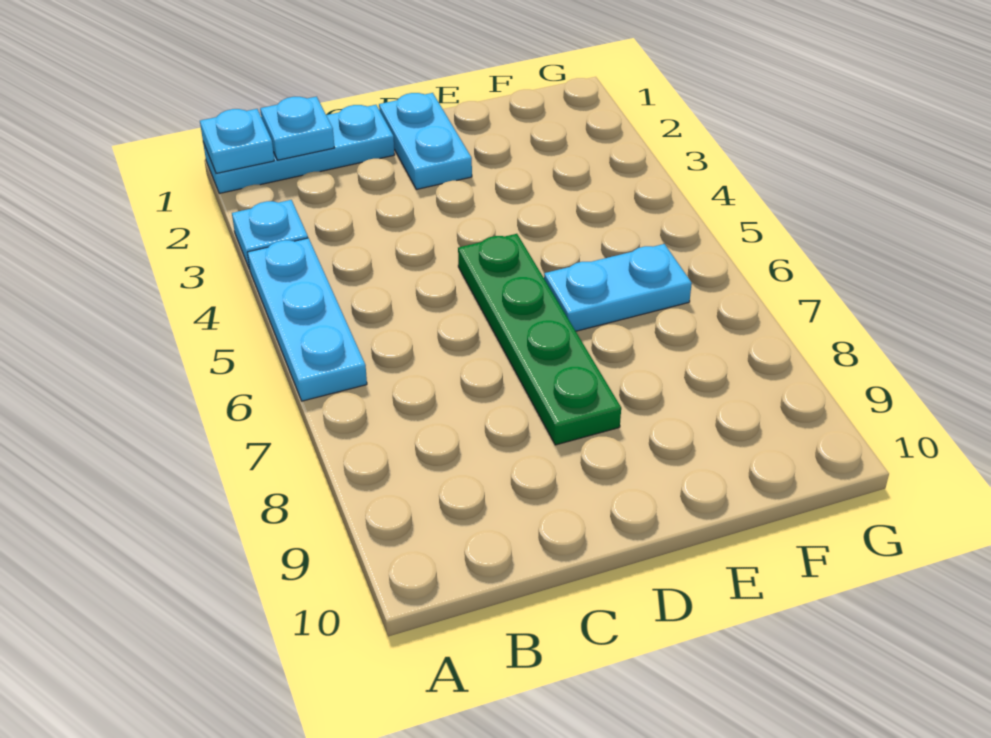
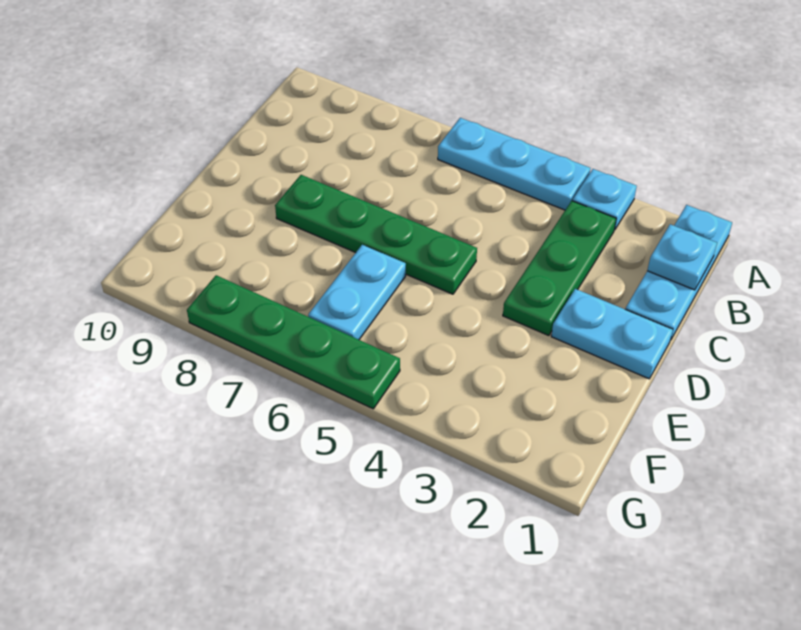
cyan plate A1 level 2 -> none
none -> green plate B3:D3 level 1
none -> green plate G5:G8 level 1

